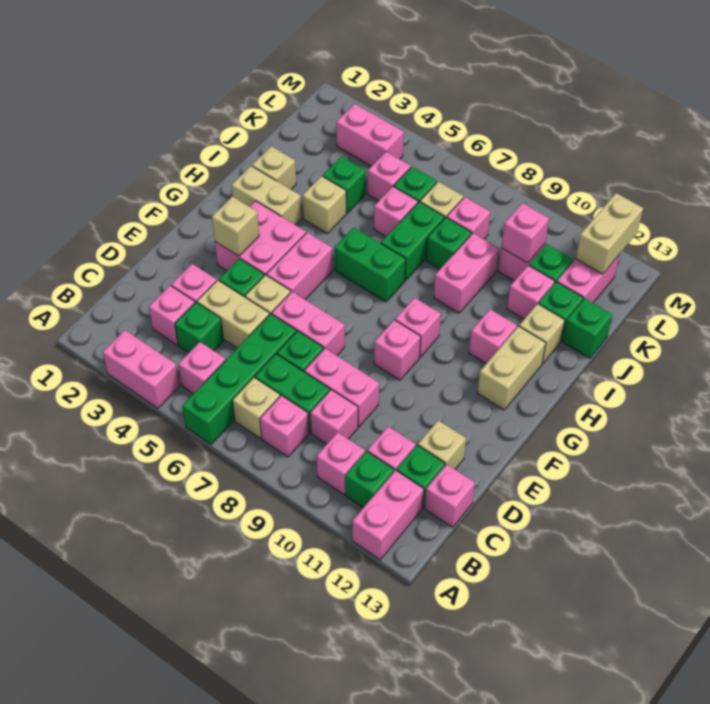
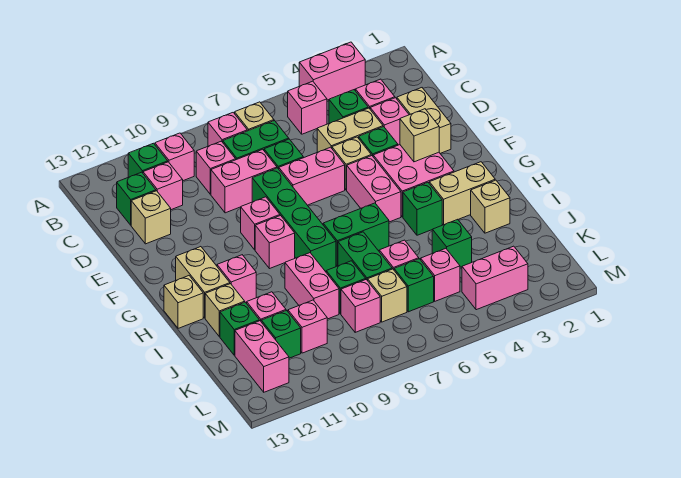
green brick A6:D6 level 1 -> green brick E8:H8 level 1
pink brick A12:B12 level 1 -> none
pink brick C13 level 1 -> none
tan brick I4 level 1 -> tan brick H13 level 1
green brick J13 level 1 -> green brick H4 level 1
pink brick K10 level 2 -> none
tan brick L12:M12 level 2 -> tan brick D2:E2 level 1

